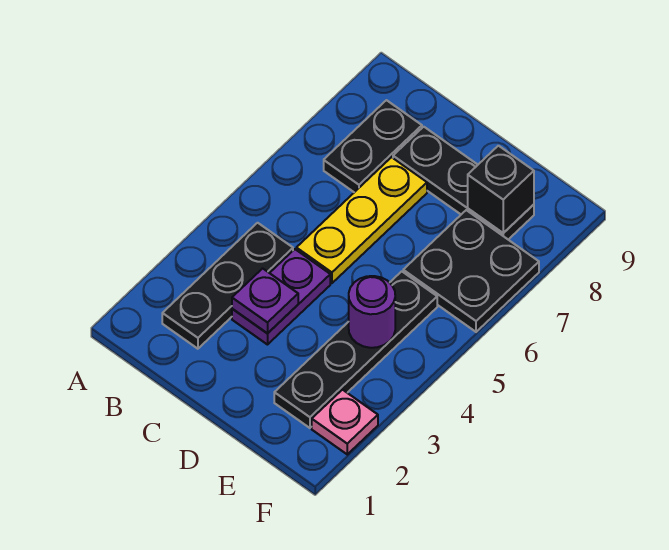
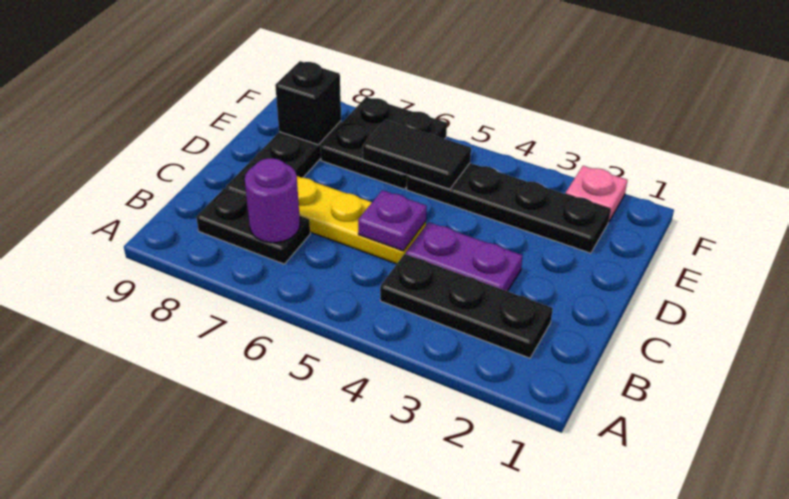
purple plate C3 level 2 -> purple plate C5 level 2
purple round brick E4 level 2 -> purple round brick B7 level 2
none -> black tile E5:E6 level 2

